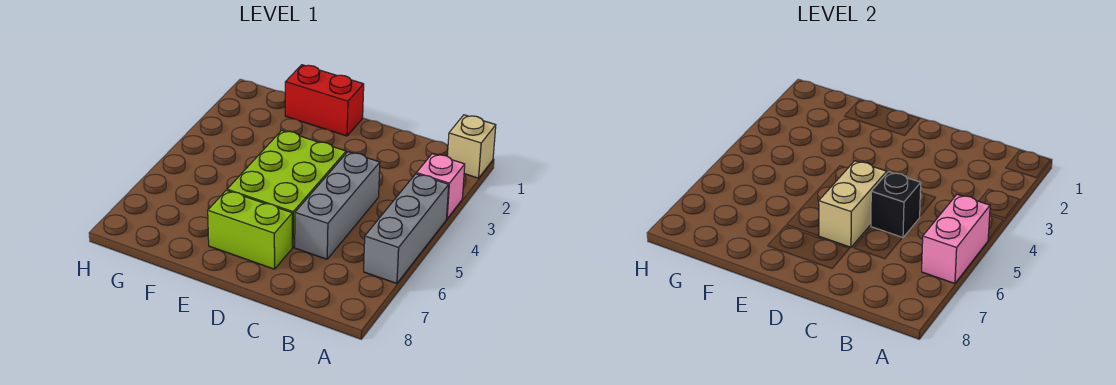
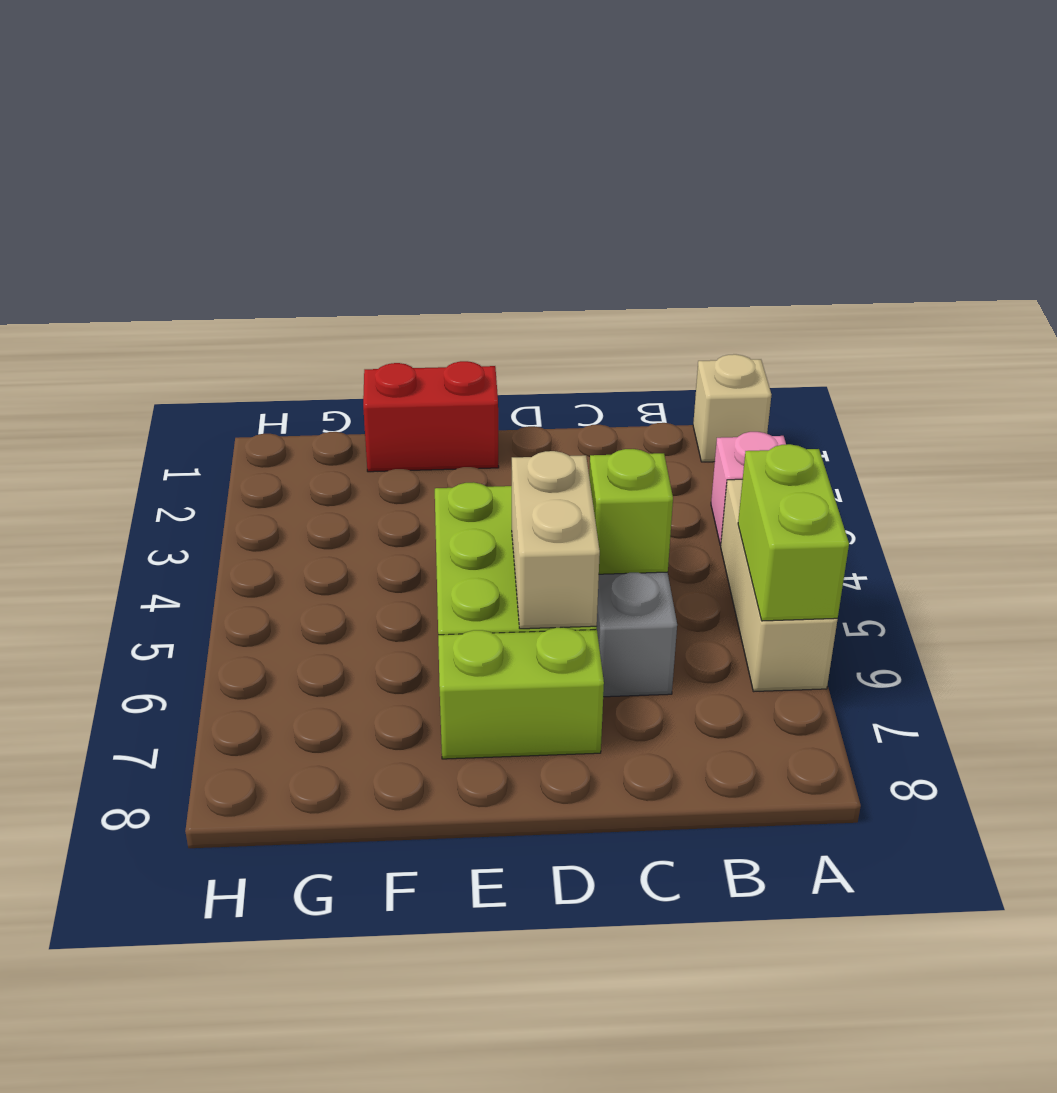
grey brick A4:A6 level 1 -> tan brick A4:A6 level 1
pink brick A5:A6 level 2 -> lime brick A5:A6 level 2
black brick C5 level 2 -> lime brick C5 level 2

